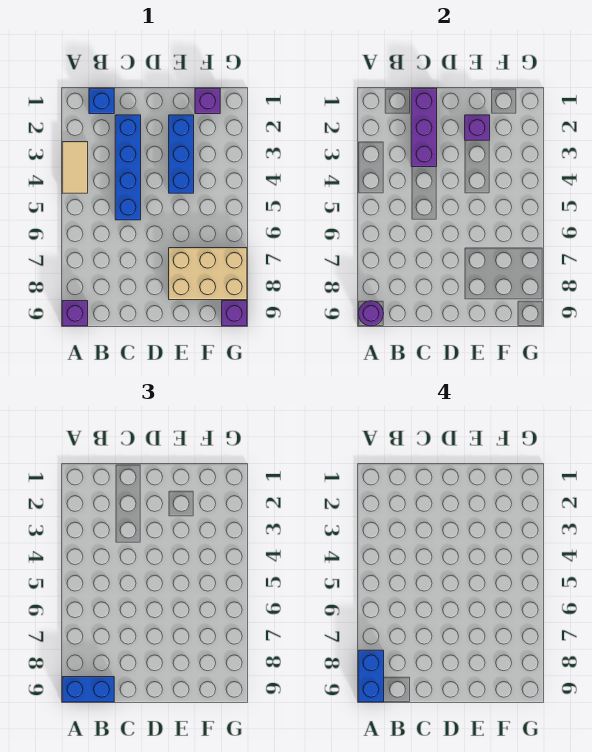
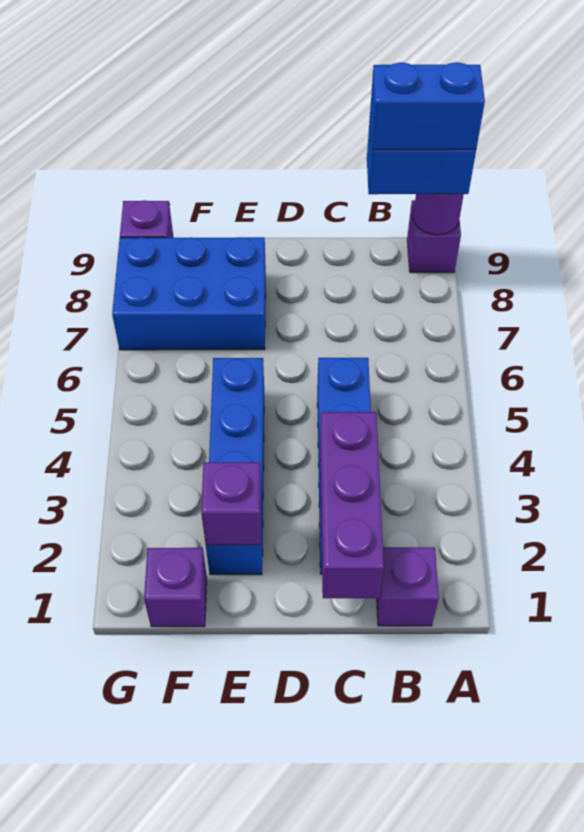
tan tile A3:A4 level 1 -> none
blue brick A8:A9 level 4 -> blue brick A9:B9 level 4
blue brick B1 level 1 -> purple brick B1 level 1
blue brick E2:E4 level 1 -> blue brick E2:E5 level 1
tan brick E7:G8 level 1 -> blue brick E7:G8 level 1

